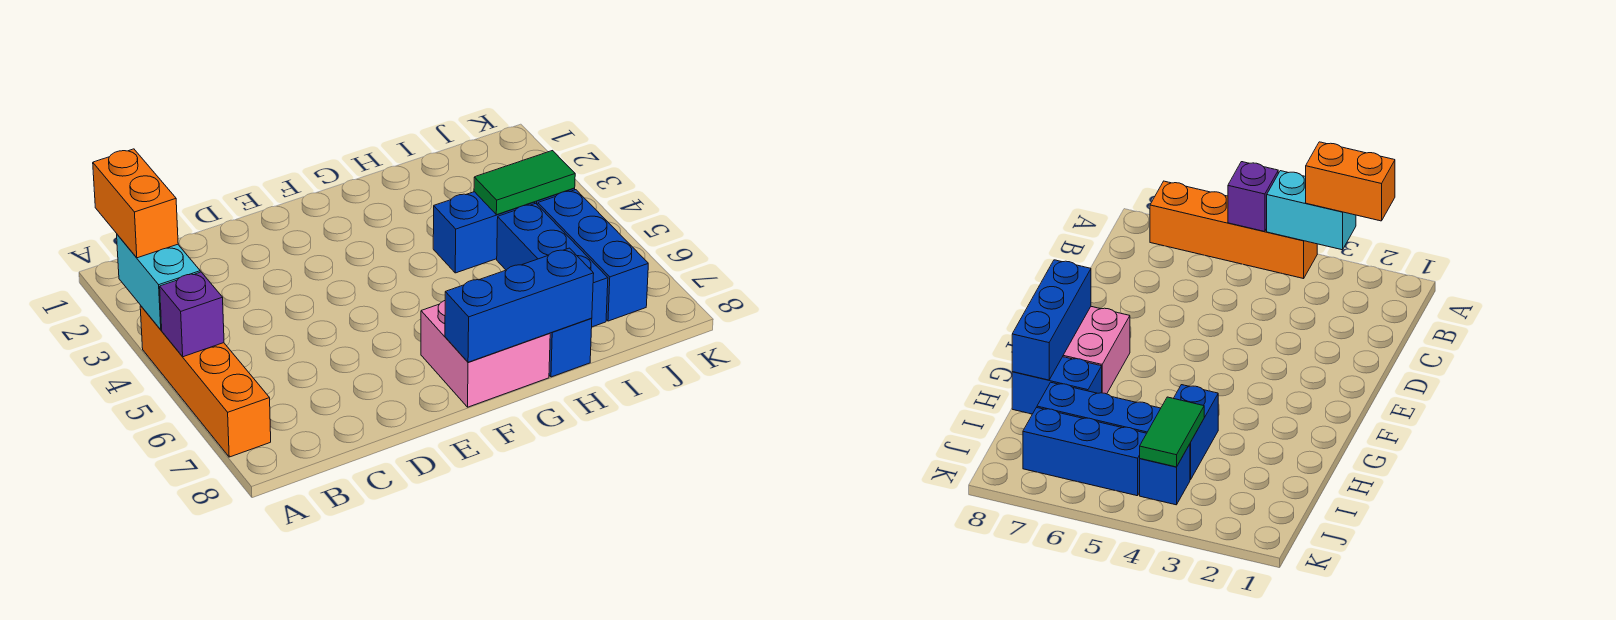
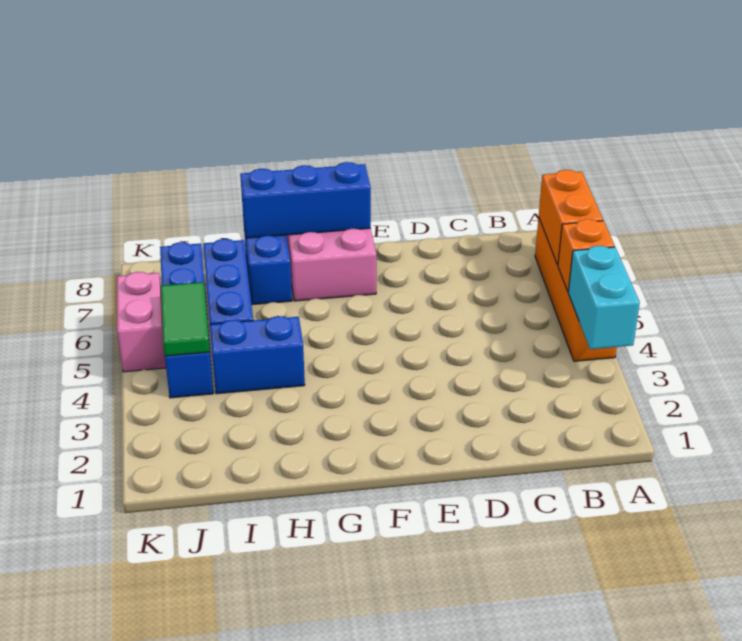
orange brick A2:A3 level 3 -> orange brick A6:A7 level 2
purple brick A5 level 2 -> orange brick A5 level 2
green tile I4:J4 level 2 -> green tile J4:J5 level 2
none -> pink brick K5:K6 level 1

